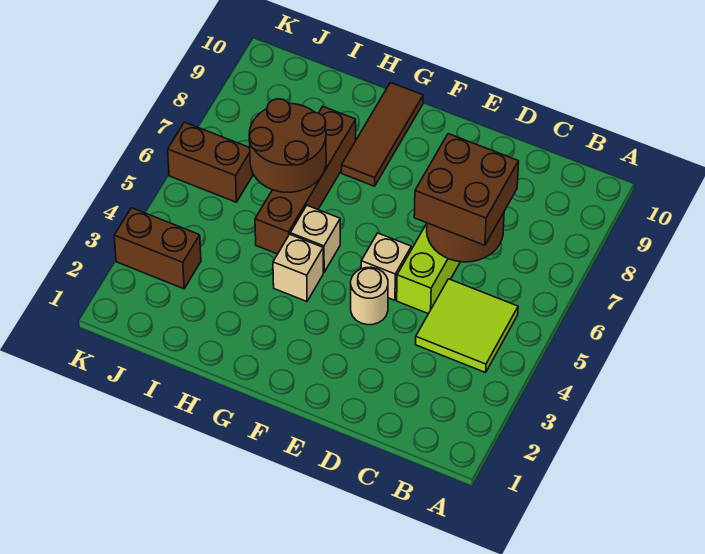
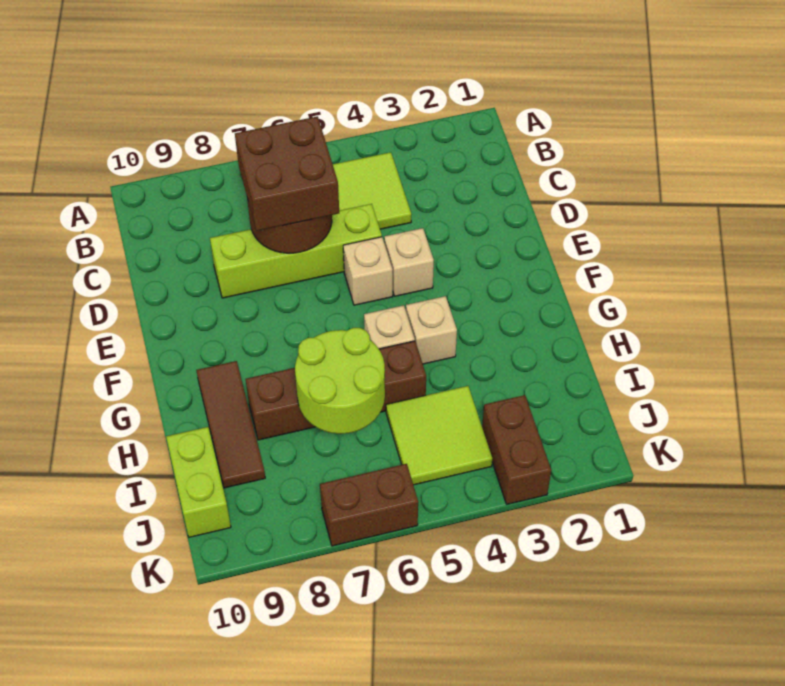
tan round brick E4 level 1 -> tan brick E4 level 1
brown tile G8:G10 level 1 -> brown tile G9:I9 level 1
brown round brick H6:I7 level 2 -> lime round brick H6:I7 level 2
none -> lime tile I4:J5 level 1
none -> lime brick I10:J10 level 1
brown brick J6:K6 level 1 -> brown brick K6:K7 level 1

